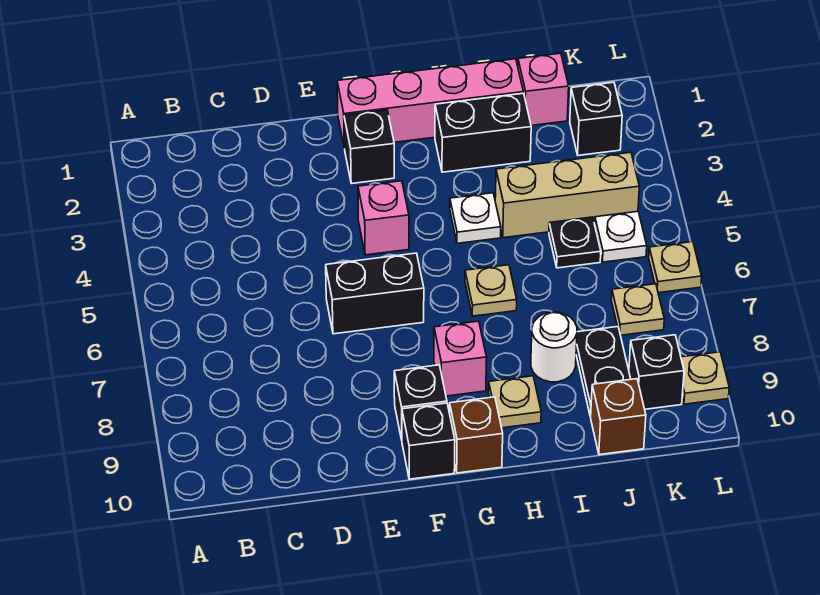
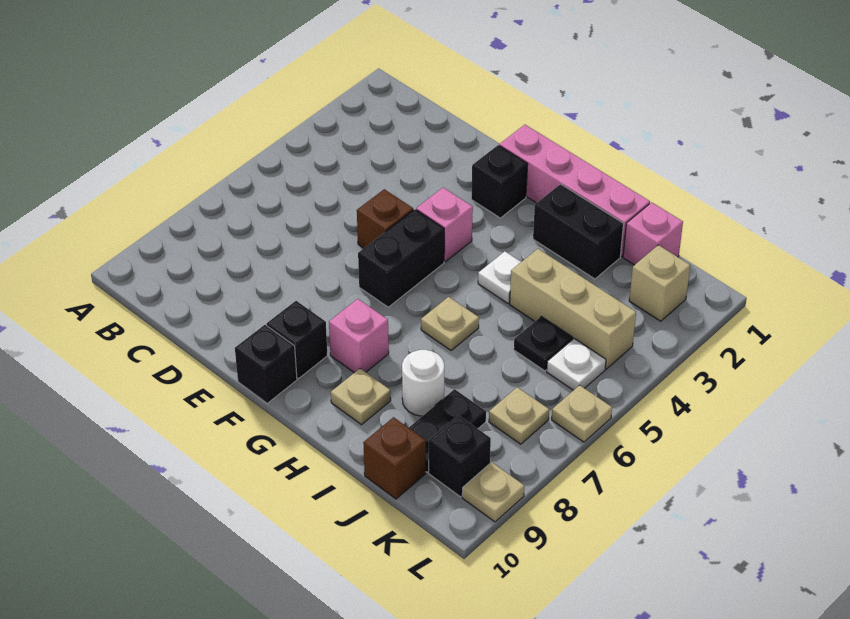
black brick E6:F6 level 1 -> black brick F5:F6 level 1
brown brick G10 level 1 -> brown brick E5 level 1
black brick K2 level 1 -> tan brick K2 level 1

